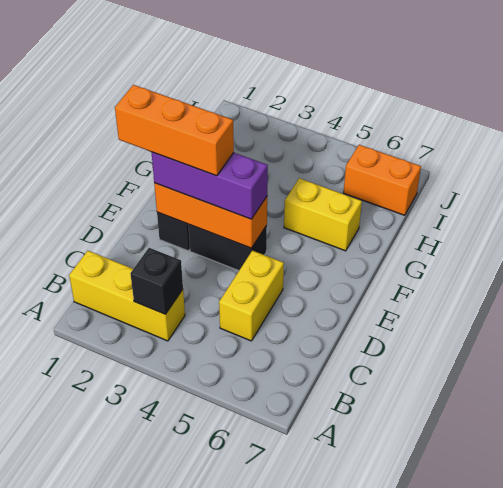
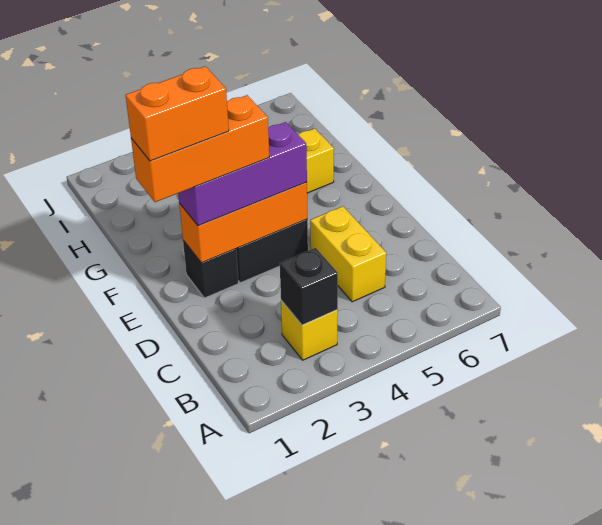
yellow brick B1:B3 level 1 -> yellow brick B3 level 1
orange brick I6:I7 level 1 -> orange brick E1:E2 level 5

